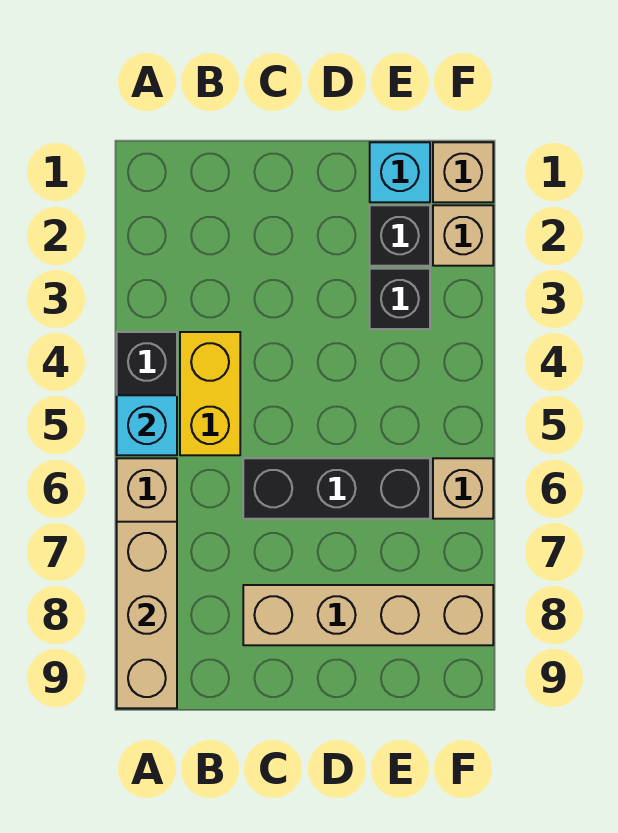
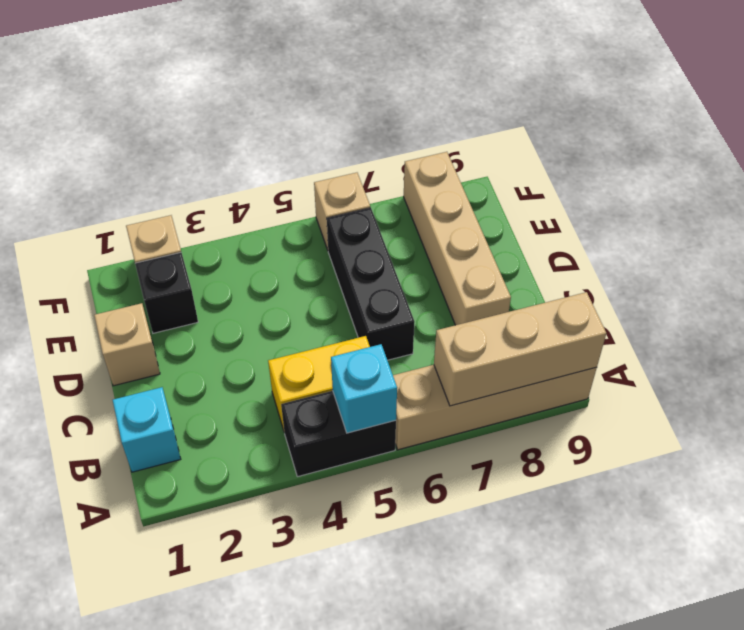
cyan brick E1 level 1 -> cyan brick B1 level 1
black brick E3 level 1 -> none
tan brick F1 level 1 -> tan brick D1 level 1

